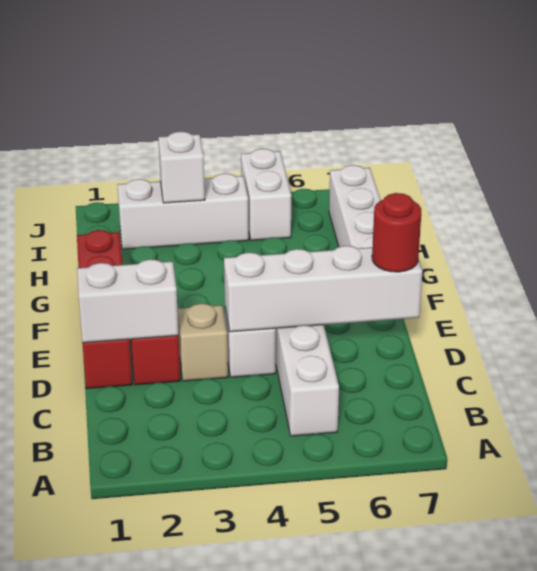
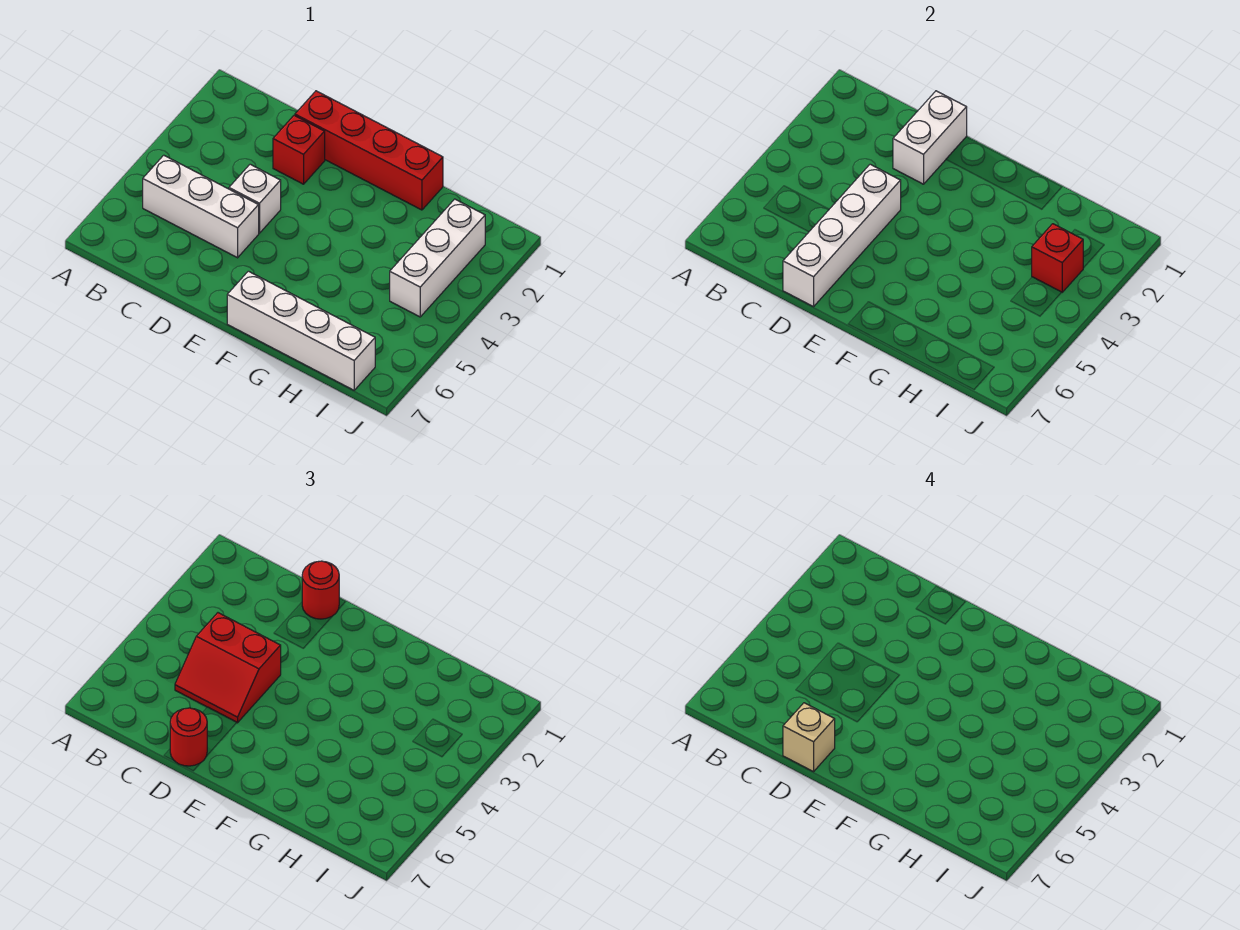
none -> red slope C4:D5 level 3 top 4
none -> red round brick D1 level 3
tan brick D3 level 1 -> tan brick D7 level 4
white brick I3 level 2 -> red brick I3 level 2
white brick I5:J5 level 1 -> none

